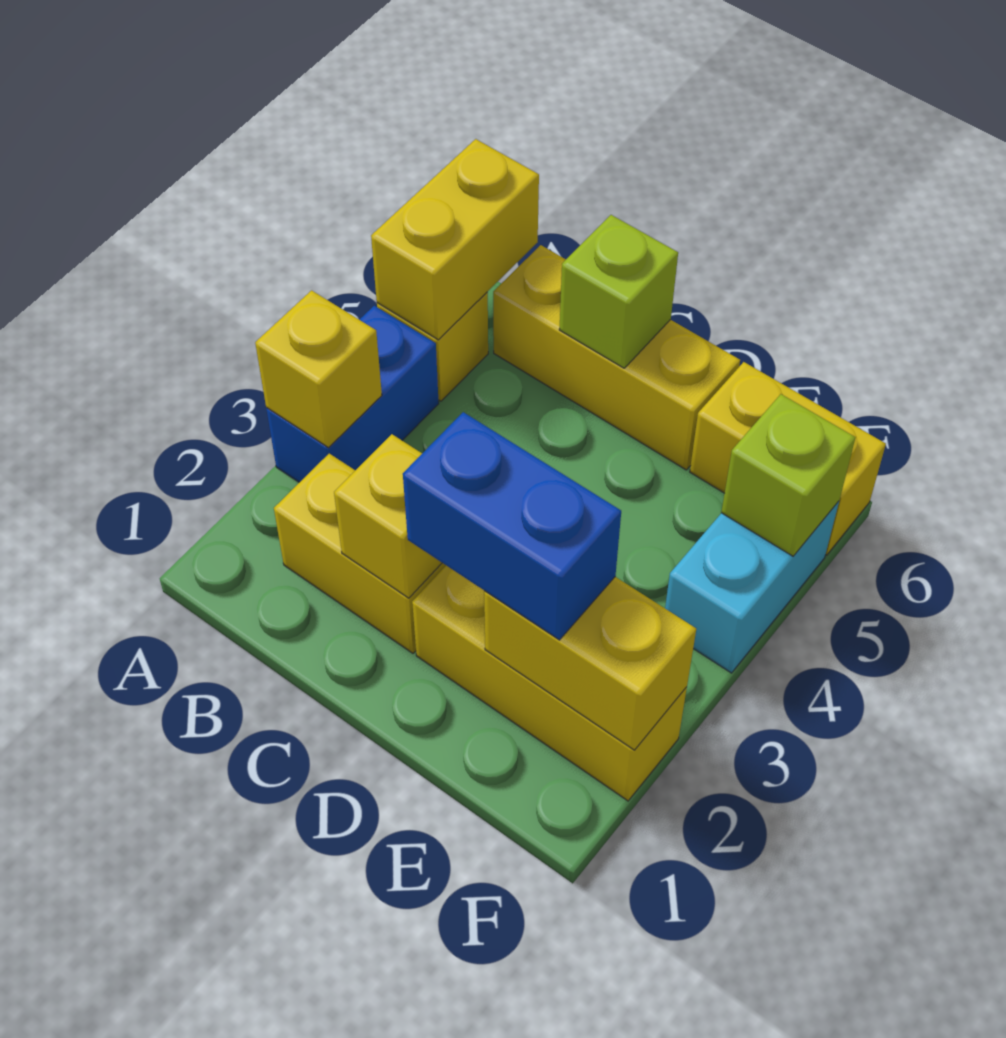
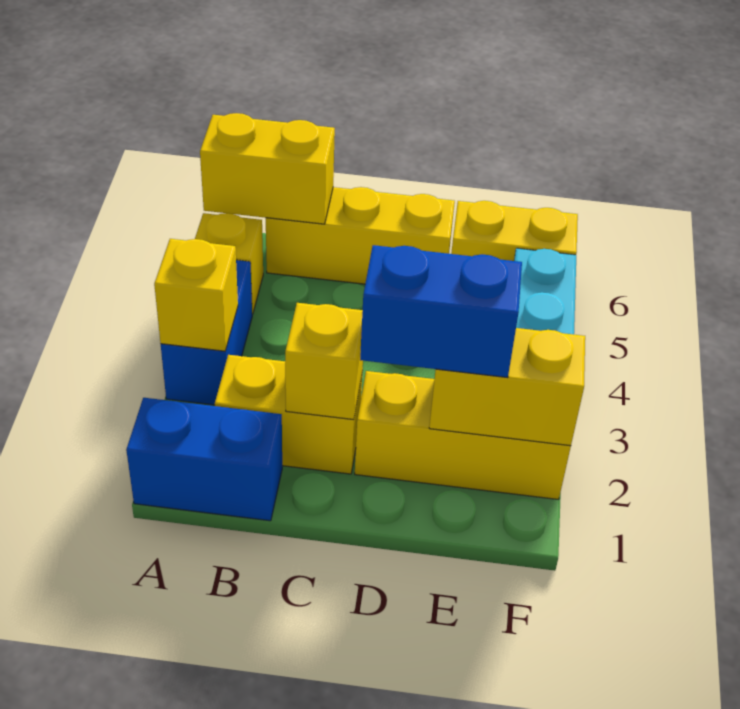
none -> blue brick A1:B1 level 1
yellow brick A5:A6 level 2 -> yellow brick A6:B6 level 2
lime brick C6 level 2 -> none
lime brick F5 level 2 -> none

